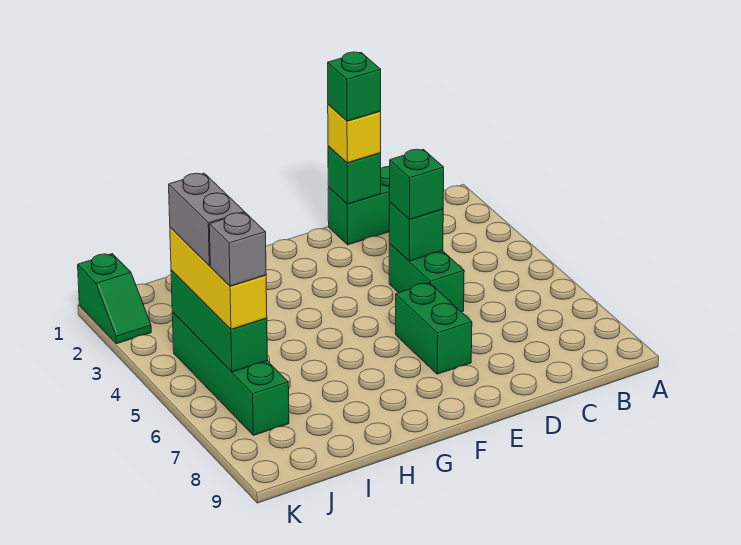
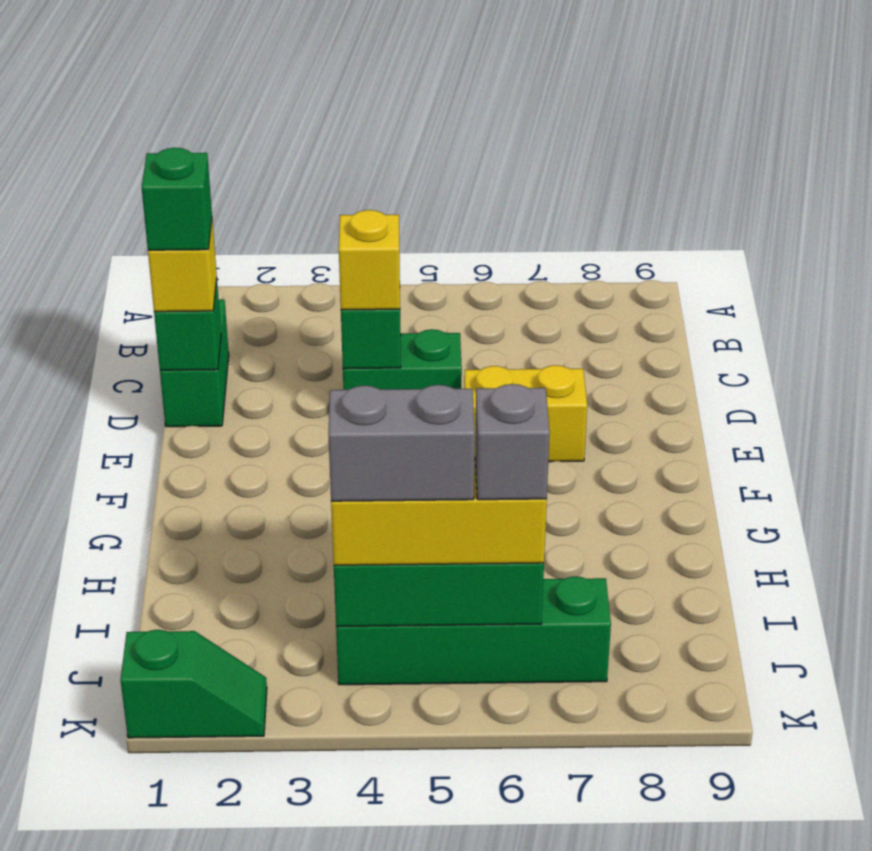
green brick D4 level 3 -> yellow brick D4 level 3
green brick E6:E7 level 1 -> yellow brick E6:E7 level 1

